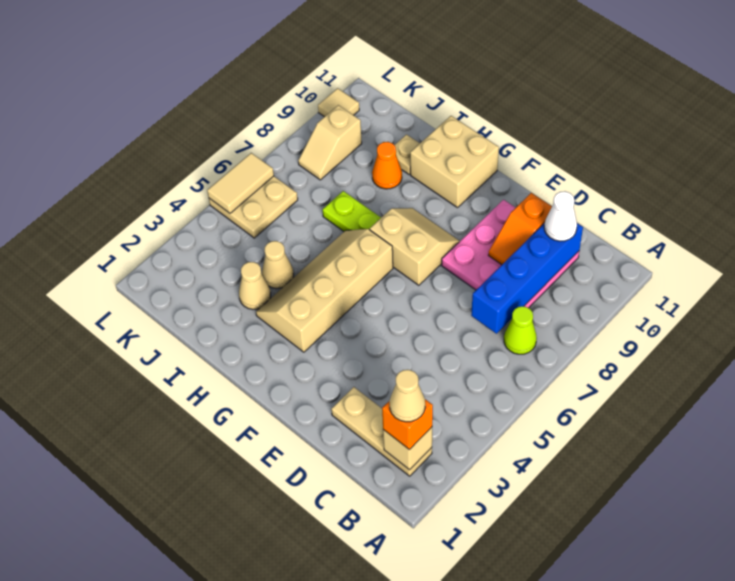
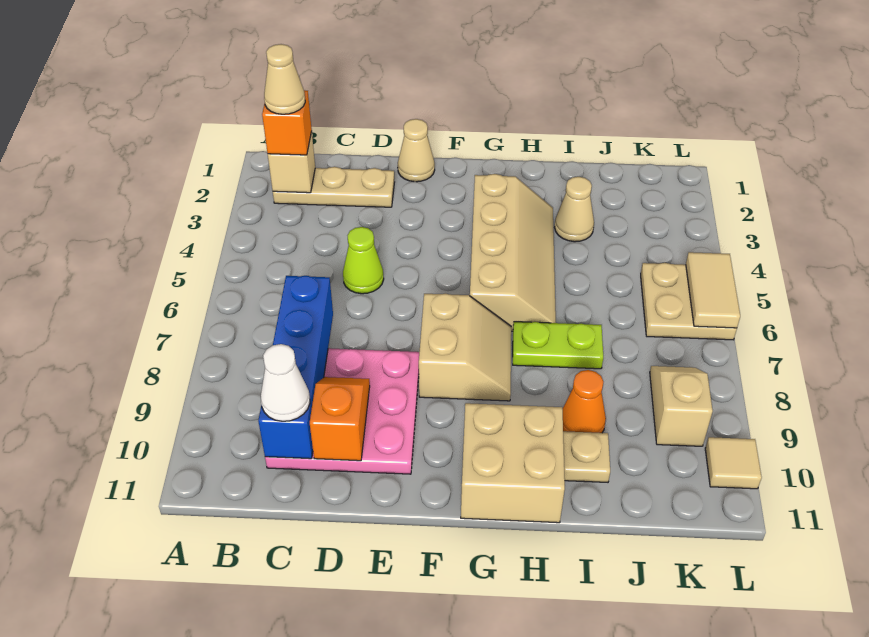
lime cone B7 level 1 -> lime cone D5 level 1
tan slope F7:G8 level 1 top 7 -> tan slope F7:G8 level 1 top F
tan cone I4 level 1 -> tan cone E1 level 1

